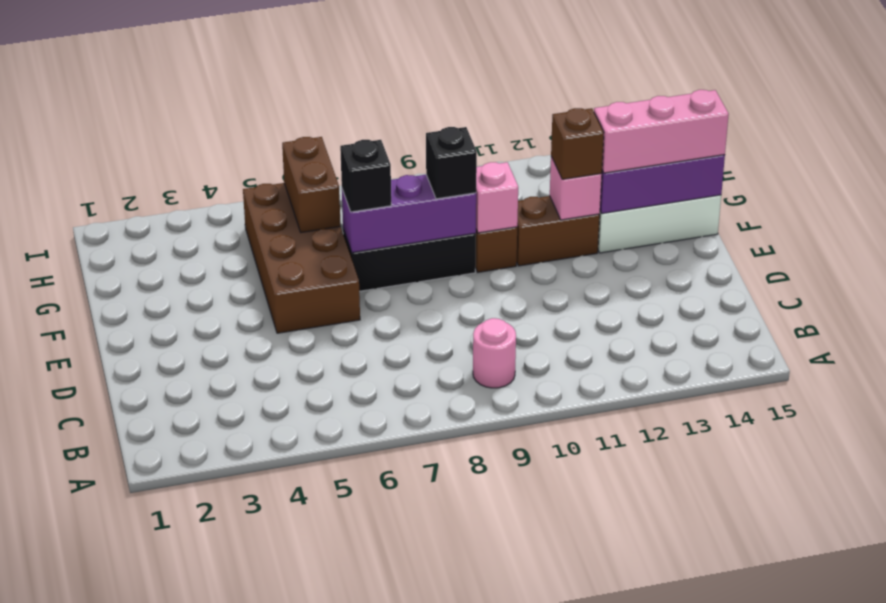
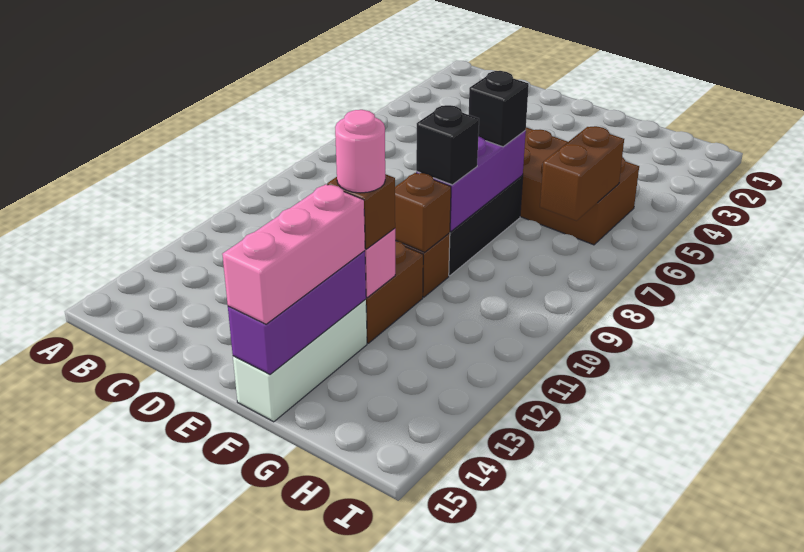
pink round brick B9 level 1 -> pink round brick F12 level 4
pink brick F10 level 2 -> brown brick F10 level 2
brown brick G6:H6 level 2 -> brown brick H6:H7 level 2

